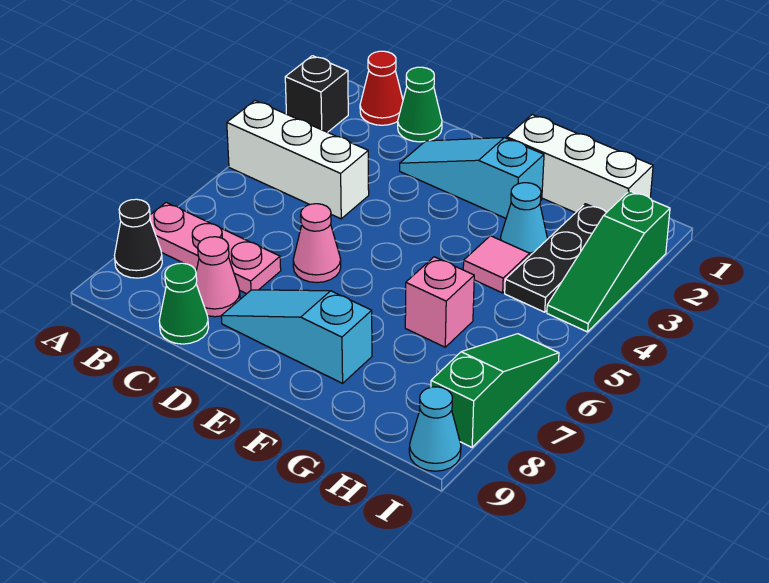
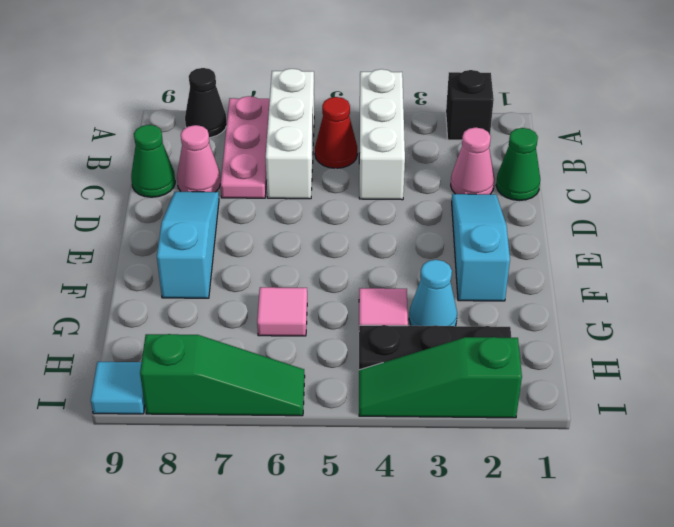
red cone B1 level 1 -> red cone B5 level 1
pink cone D6 level 1 -> pink cone C2 level 1
white brick F1:H1 level 1 -> white brick A6:C6 level 1
pink brick G6 level 1 -> pink tile G6 level 1
cyan cone I9 level 1 -> cyan tile I9 level 1

